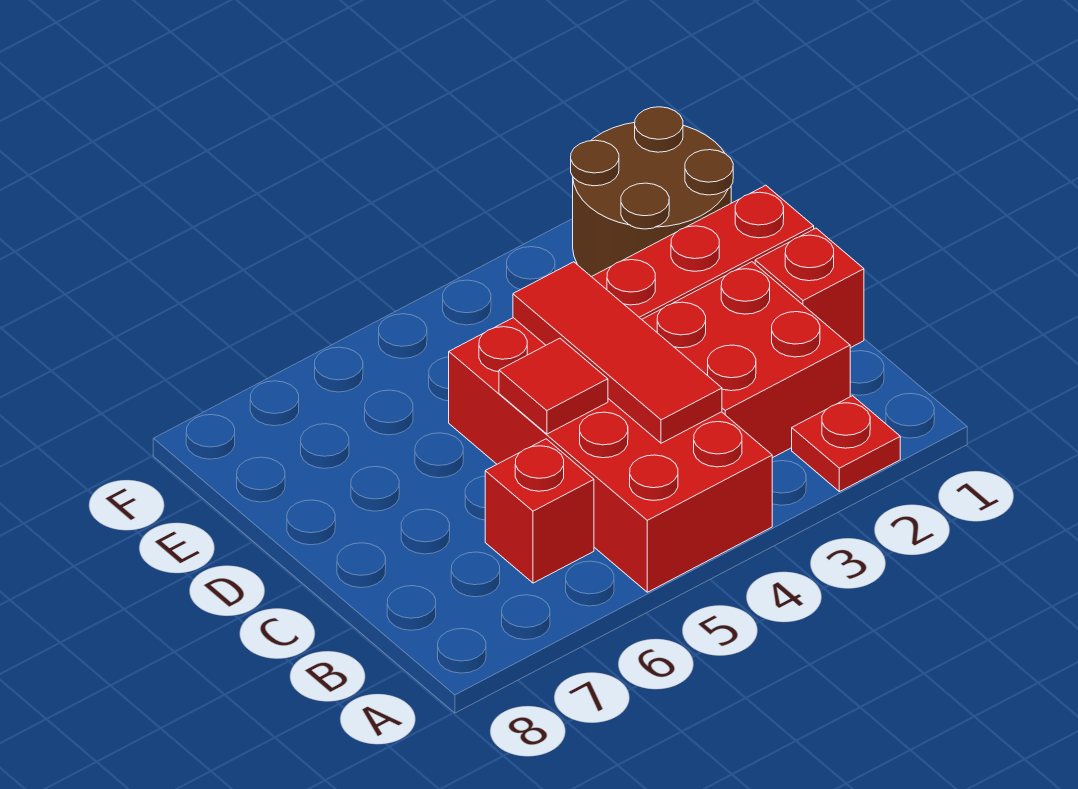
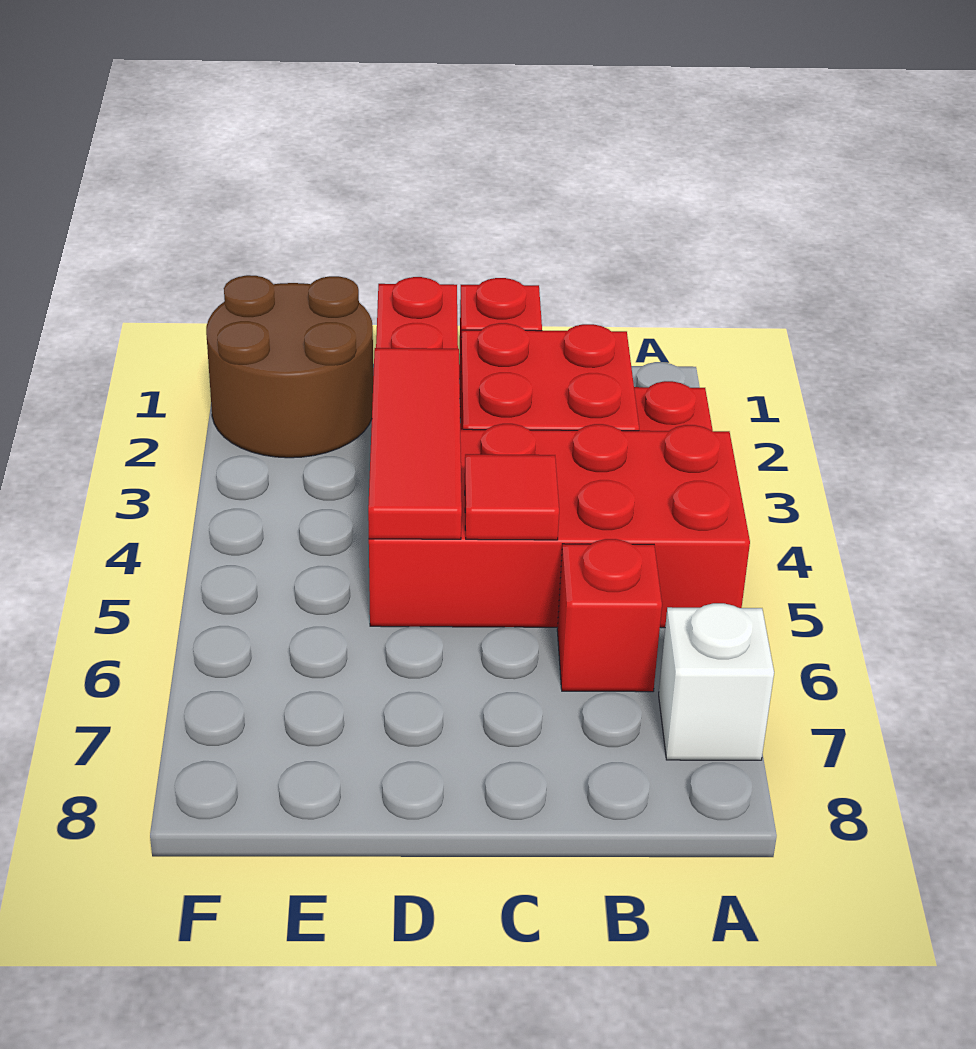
none -> white brick A7 level 1
red tile B4:D4 level 2 -> red tile D3:D5 level 2

